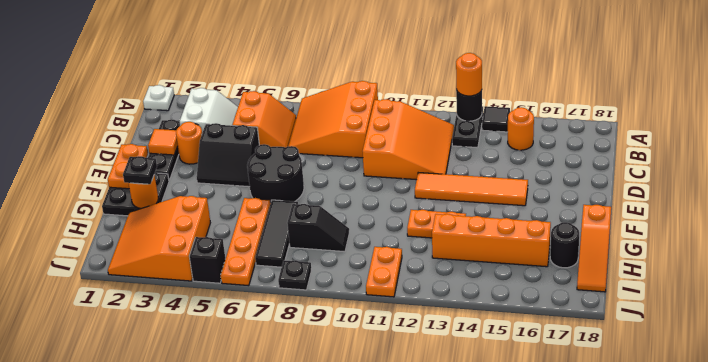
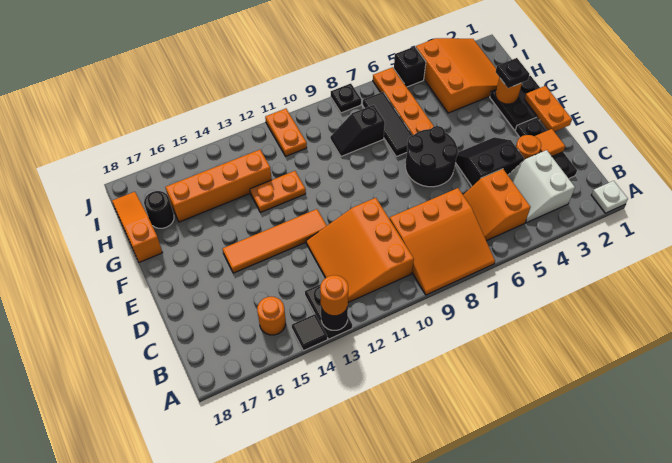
orange slope A7:C9 level 1 top 9 -> orange slope A7:C9 level 1 top C

